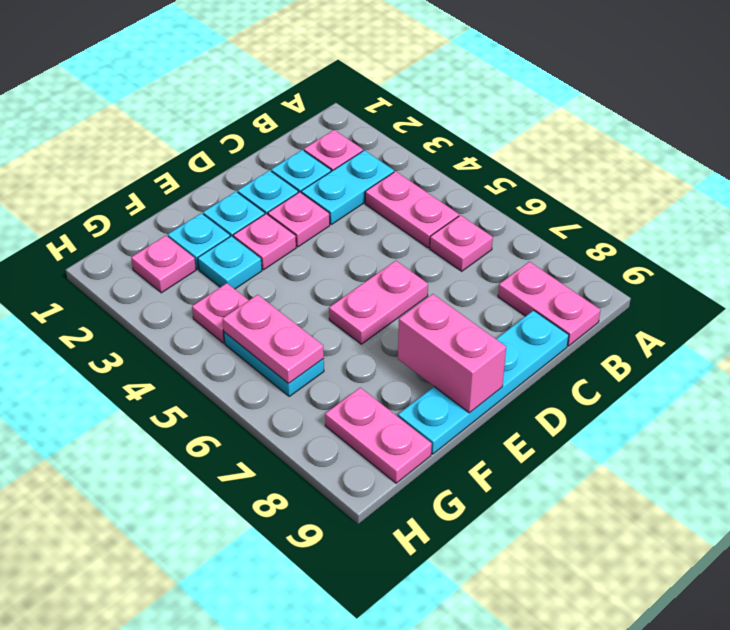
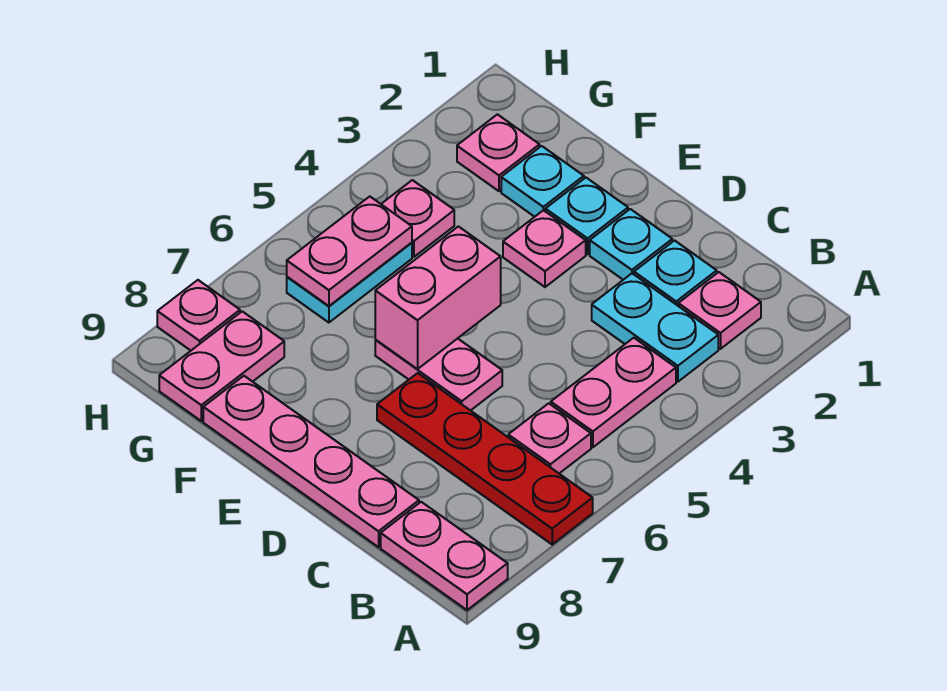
none -> red plate A7:D7 level 1
pink plate B8:B9 level 1 -> pink plate A9:B9 level 1
cyan plate C9:F9 level 1 -> pink plate C9:F9 level 1
pink plate D3 level 1 -> pink plate H8 level 1
pink brick E8:E9 level 2 -> pink brick E5:E6 level 2
cyan plate F3 level 1 -> none

